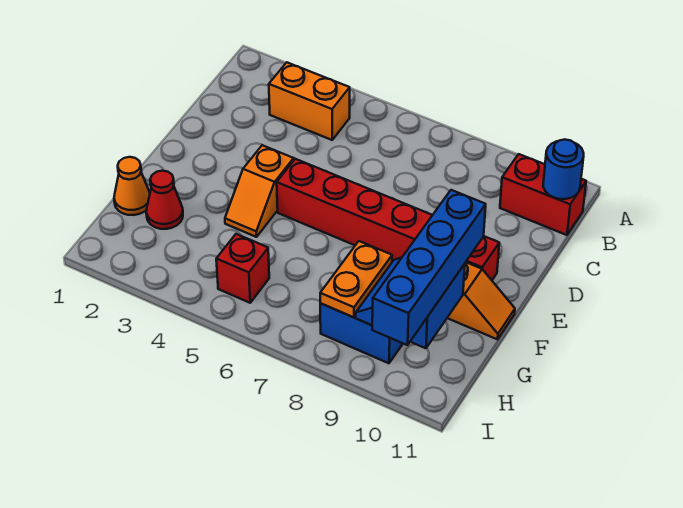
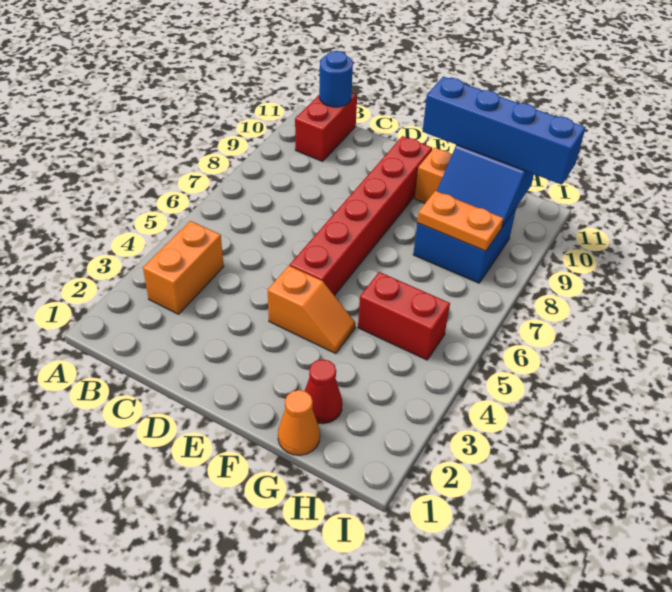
red brick H5 level 1 -> red brick G5:H5 level 1

